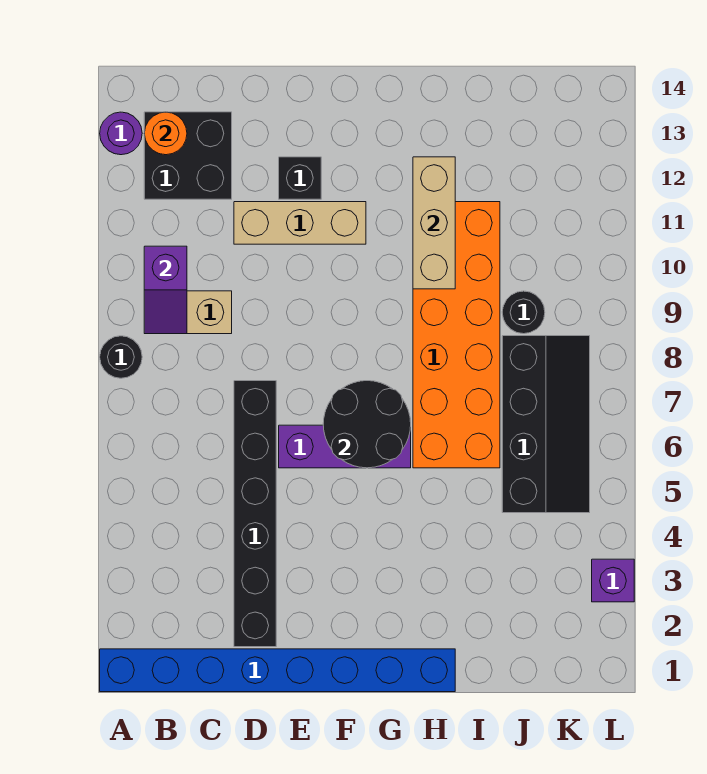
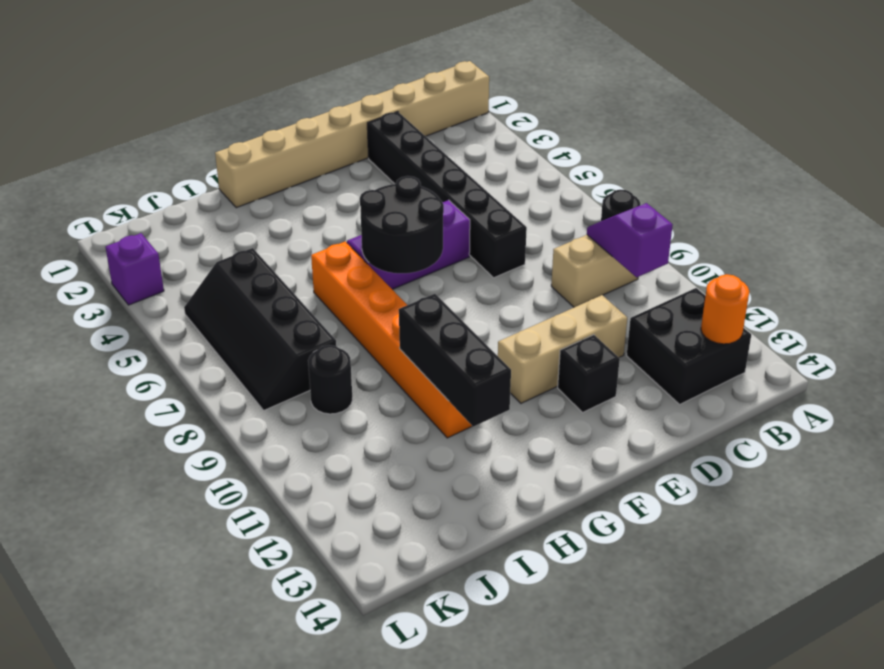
blue brick A1:H1 level 1 -> tan brick A1:H1 level 1
purple round brick A13 level 1 -> none
orange brick H6:I11 level 1 -> orange brick H6:H11 level 1
tan brick H10:H12 level 2 -> black brick H10:H12 level 2

